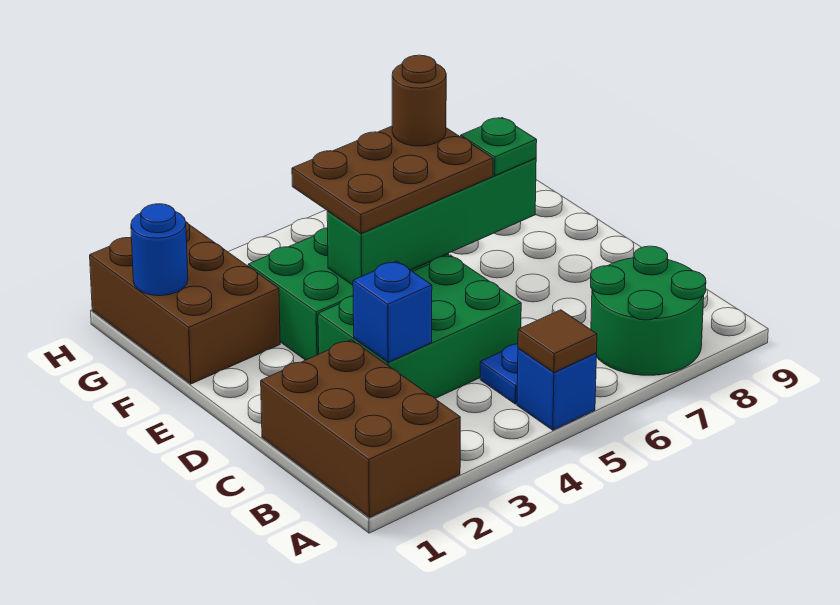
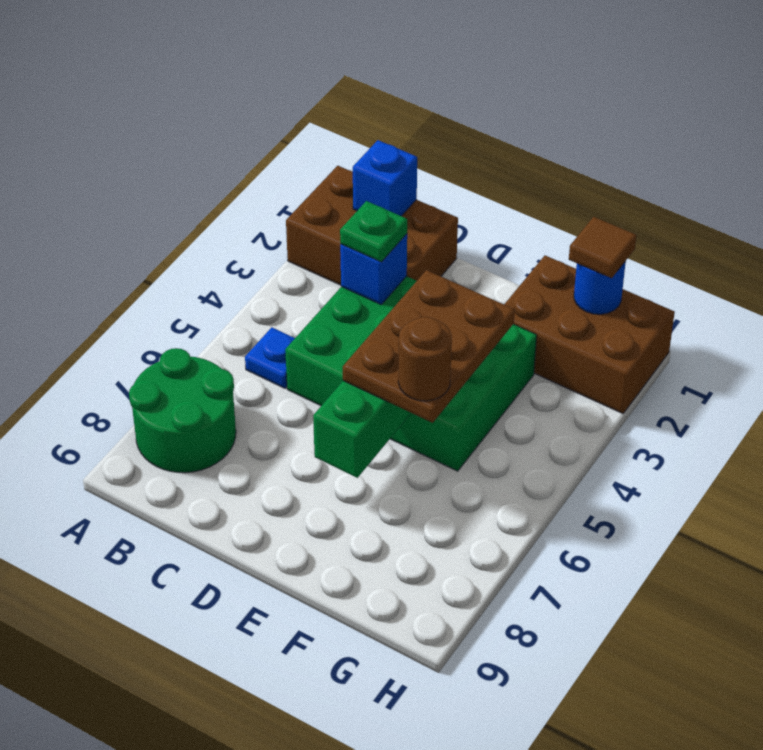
blue brick A5 level 1 -> blue brick B1 level 2
brown tile A5 level 2 -> brown tile G1 level 3
green plate E7 level 3 -> green plate C3 level 3

